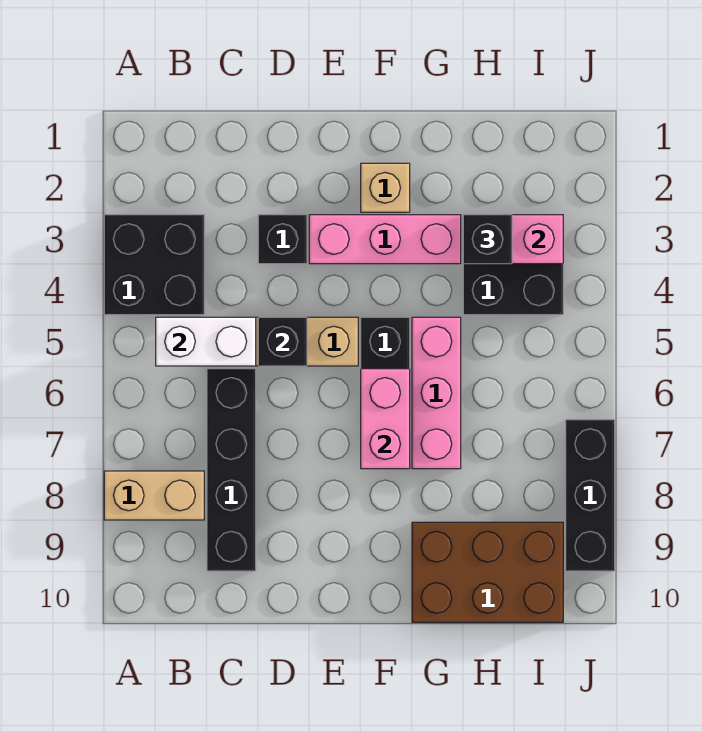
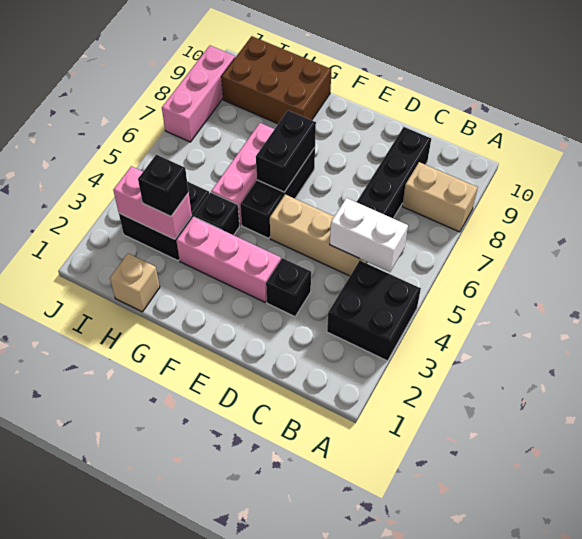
black brick D5 level 2 -> black brick G4 level 1
tan brick F2 level 1 -> tan brick H1 level 1
pink brick F6:F7 level 2 -> black brick F6:F7 level 2
black brick J7:J9 level 1 -> pink brick J7:J9 level 1

